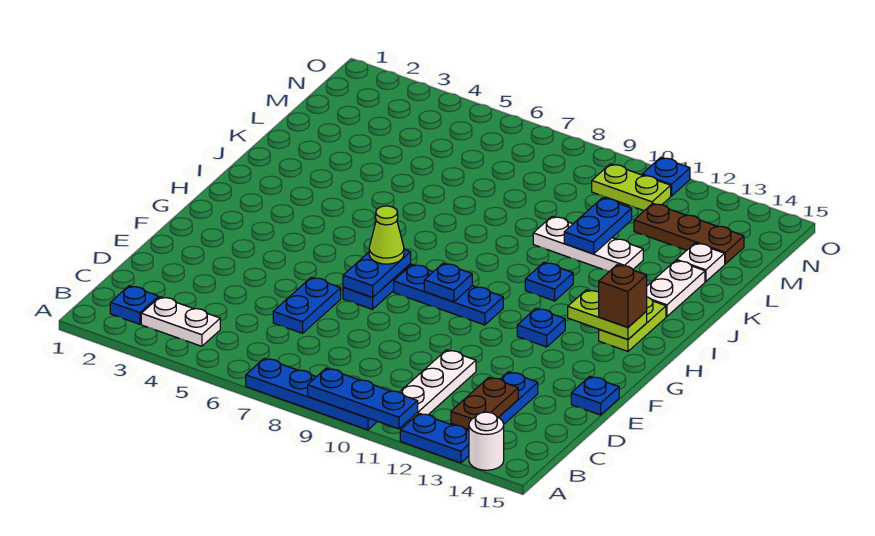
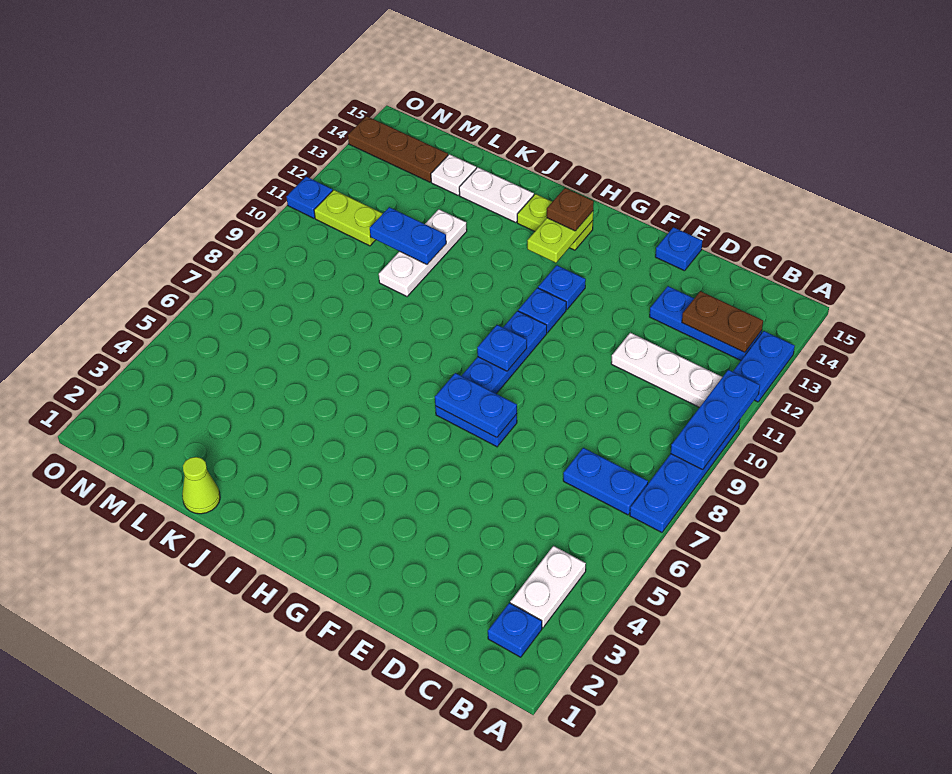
white round brick A14 level 1 -> none
blue plate D6:E6 level 1 -> blue plate B7:C7 level 1
lime cone G7 level 3 -> lime cone K1 level 1
brown brick H14 level 3 -> brown plate H14 level 3
blue plate I11 level 1 -> blue plate G11 level 1
brown plate M12:M14 level 1 -> brown plate M14:O14 level 1
lime plate N10:N11 level 1 -> lime plate M11:N11 level 1

